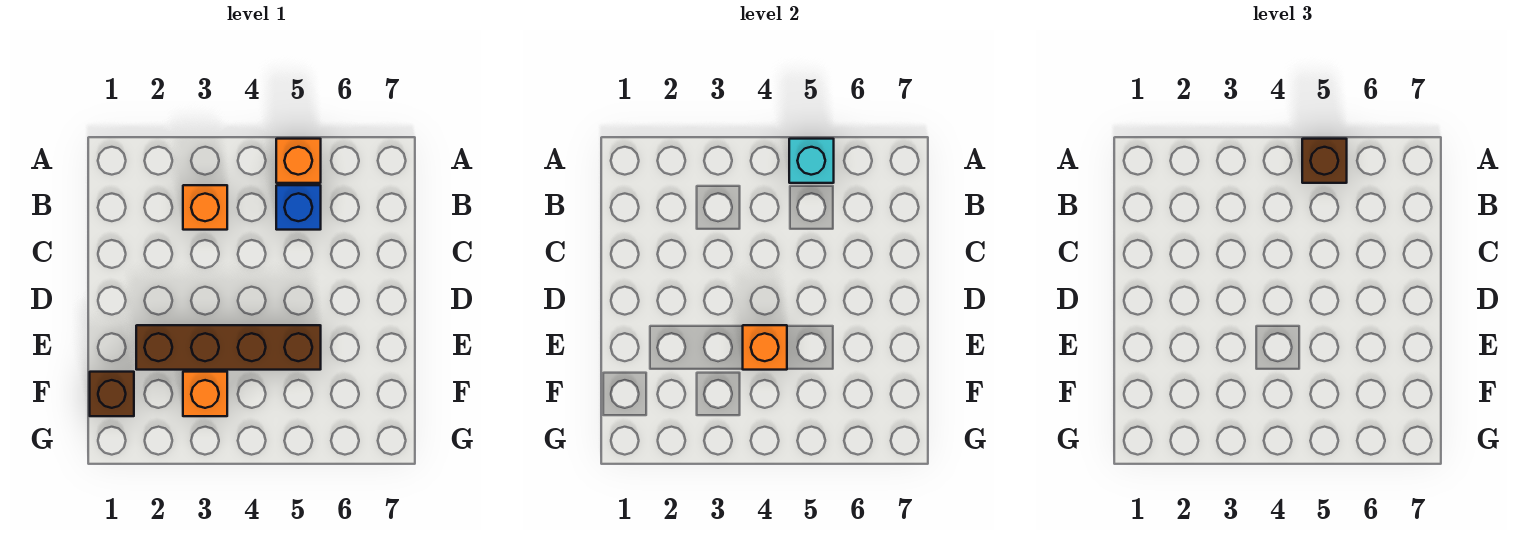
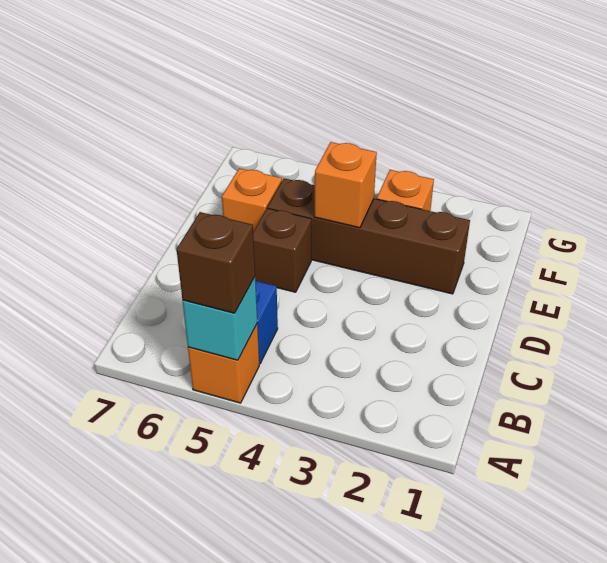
orange brick B3 level 1 -> orange brick E6 level 1
brown brick F1 level 1 -> brown brick D5 level 1

